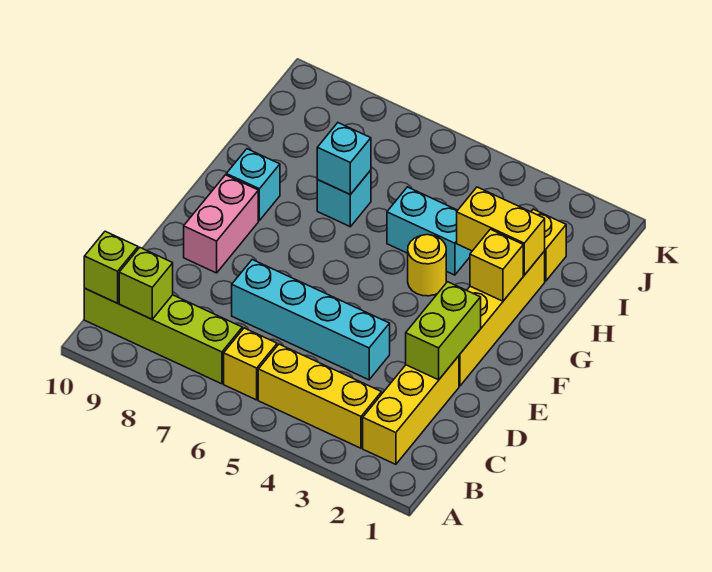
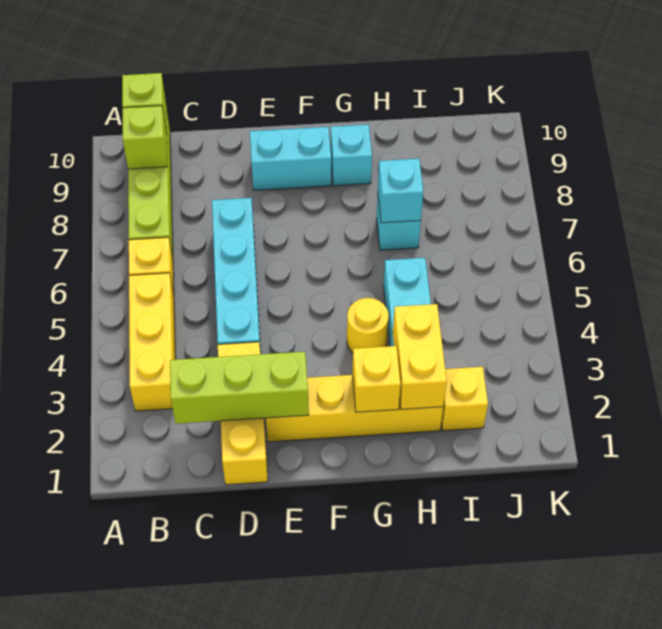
yellow brick B2:D2 level 1 -> yellow brick D1:D3 level 1
lime brick D2:E2 level 2 -> lime brick C2:E2 level 2
pink brick E9:F9 level 1 -> cyan brick E9:F9 level 1

